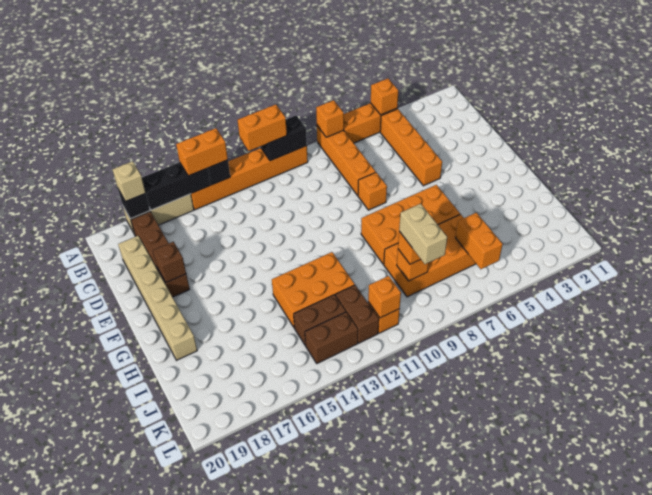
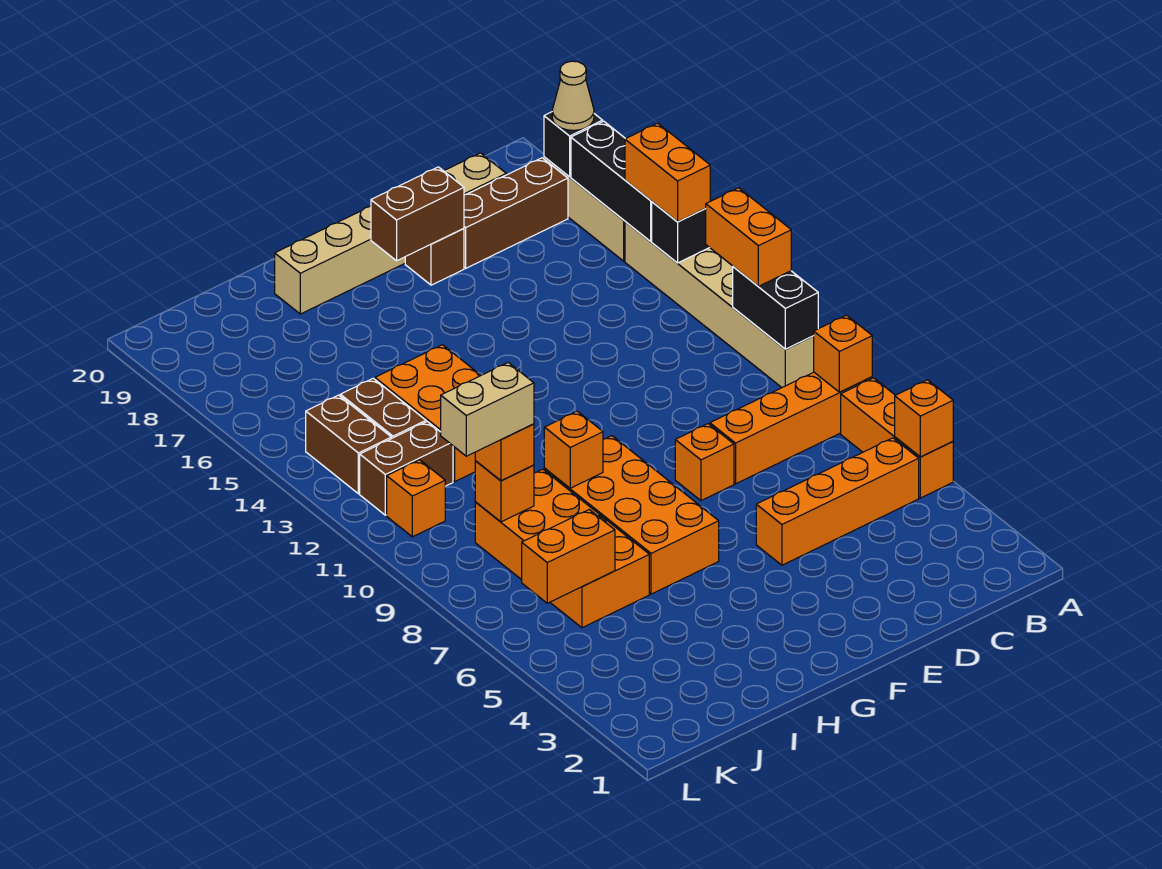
orange brick A10:A15 level 1 -> tan brick A10:A15 level 1
tan brick A18 level 3 -> tan cone A18 level 3
brown brick E18 level 2 -> brown brick E18:F18 level 2
orange brick K11 level 2 -> orange brick H9 level 2

